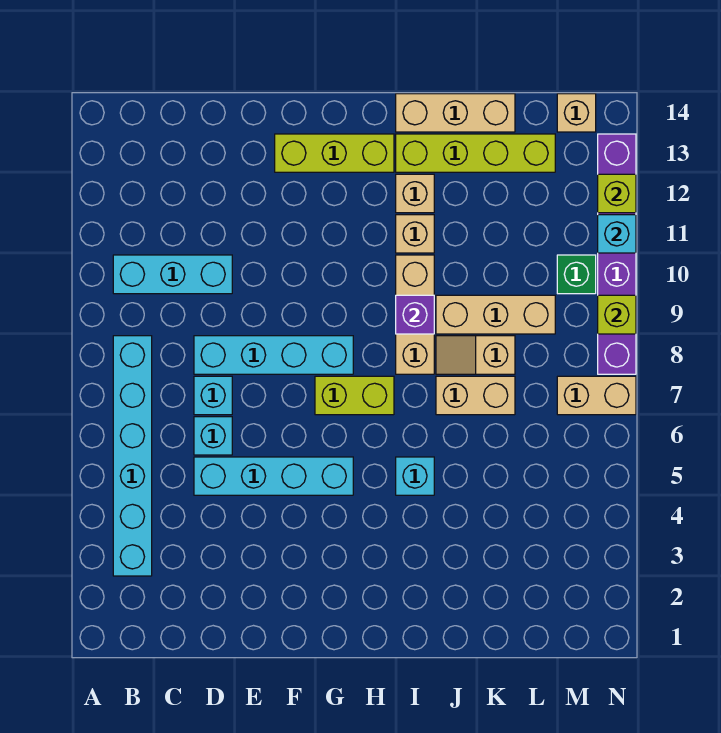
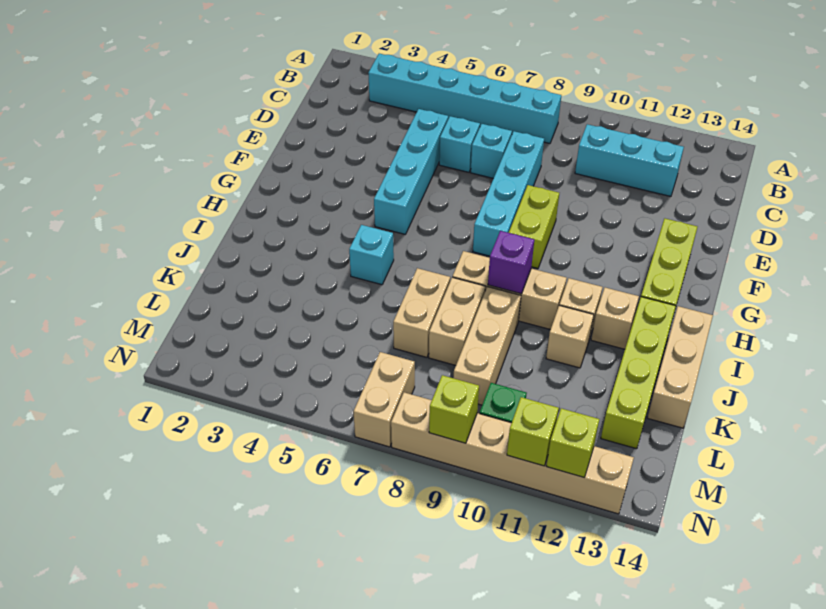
cyan brick B10:D10 level 1 -> cyan brick C10:C12 level 1
lime brick G7:H7 level 1 -> lime brick F9:G9 level 1
tan slope J8:K8 level 1 top K -> tan brick J8:K8 level 1
tan brick M14 level 1 -> tan brick J11 level 1
purple brick N8:N13 level 1 -> tan brick N8:N13 level 1
cyan brick N11 level 2 -> lime brick N11 level 2

